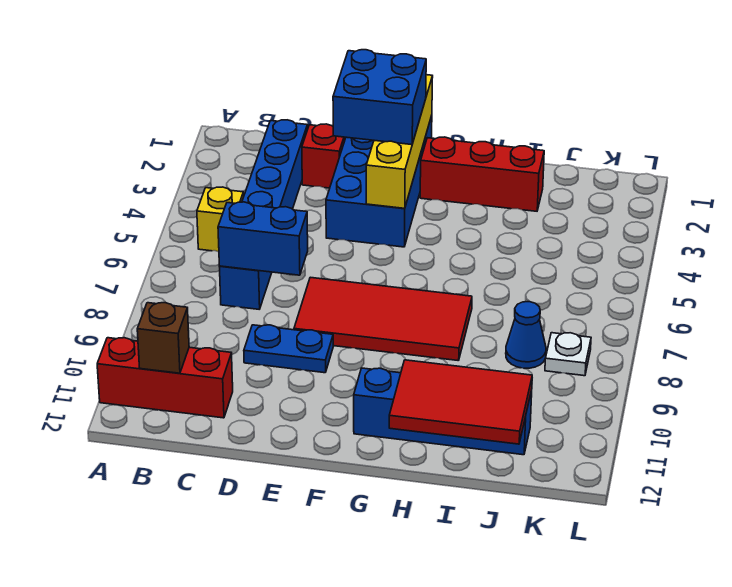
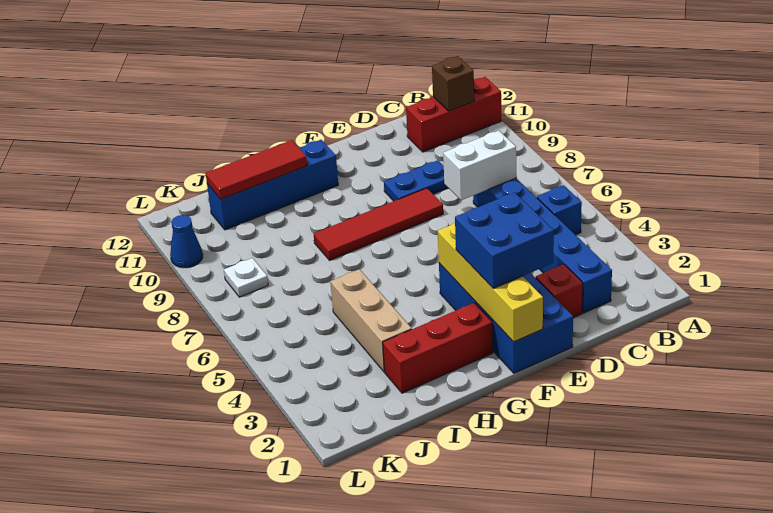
yellow brick B5 level 1 -> blue brick B5 level 1
blue brick C7:D7 level 2 -> white brick C7:D7 level 2
red tile E7:H8 level 1 -> red tile E8:H8 level 1
red tile H11:J12 level 2 -> red tile H11:J11 level 2
none -> tan brick I3:I5 level 1
blue cone J8 level 1 -> blue cone L10 level 1

